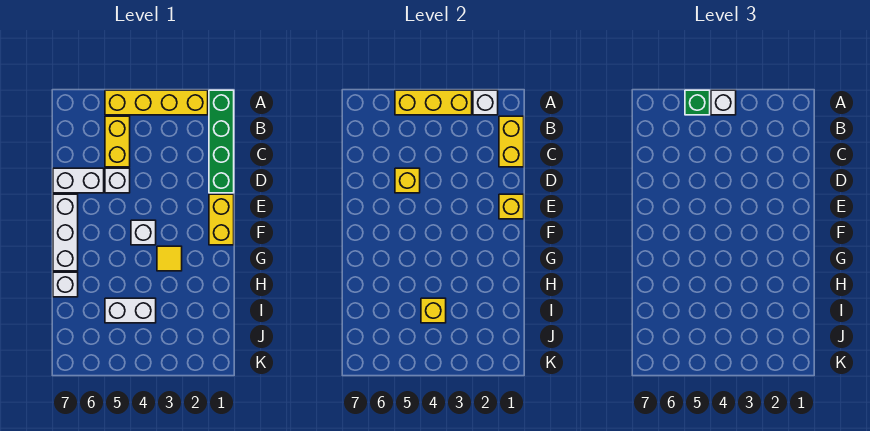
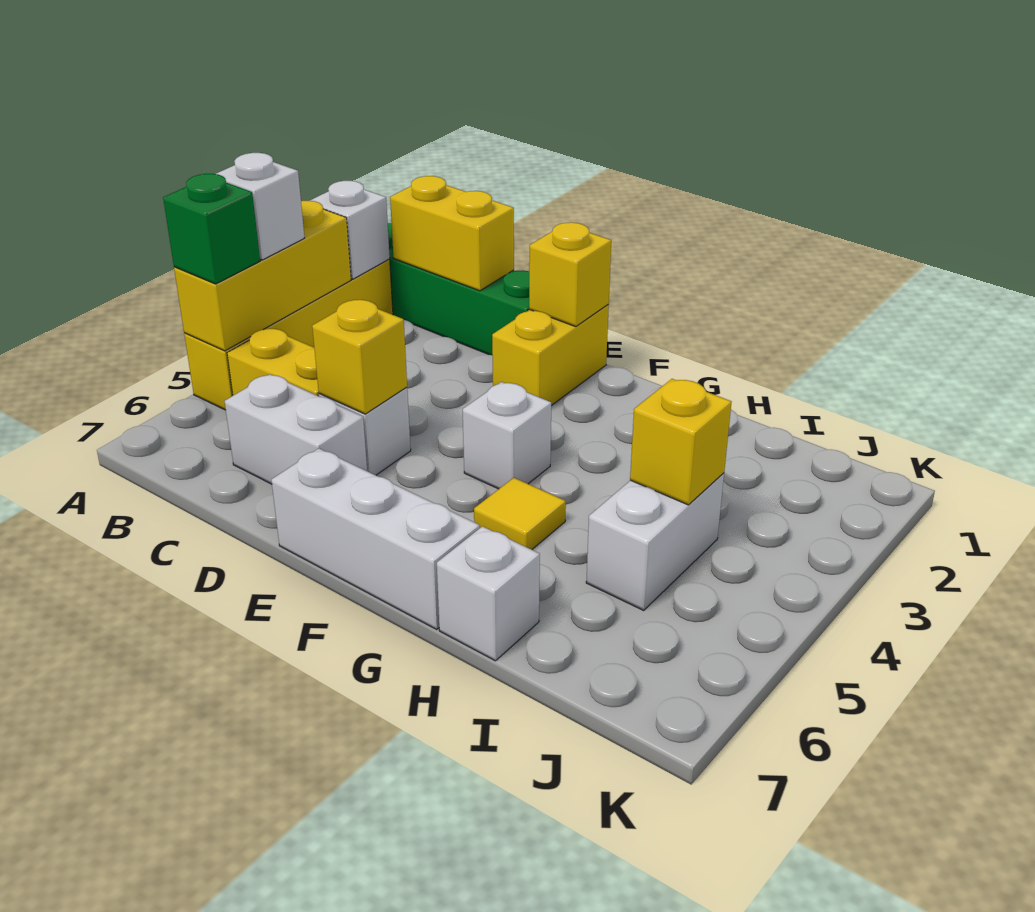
white brick D6:D7 level 1 -> white brick C6:D6 level 1
yellow brick E1:F1 level 1 -> yellow brick E1:E2 level 1
yellow tile G3 level 1 -> yellow tile G5 level 1

